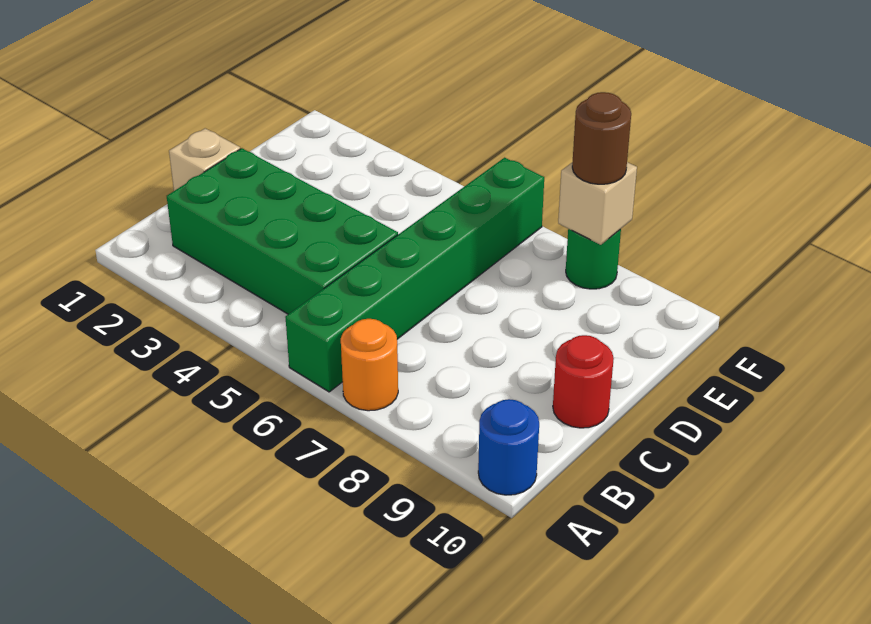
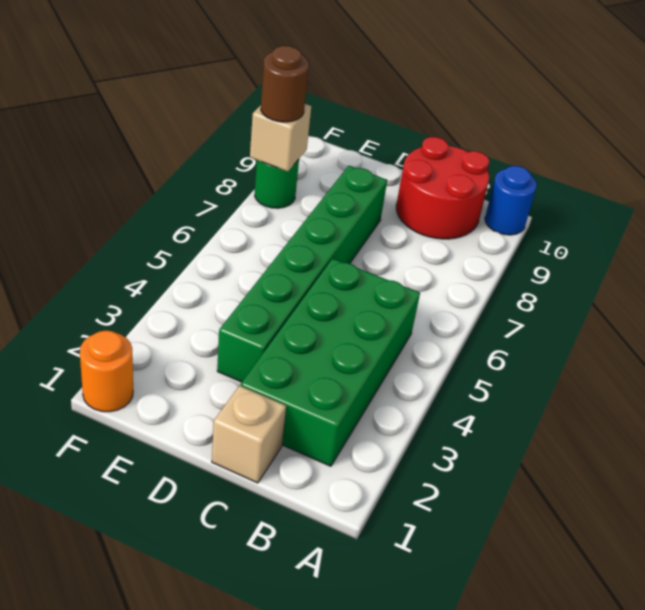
green brick A6:F6 level 1 -> green brick D3:D8 level 1
orange round brick A7 level 1 -> orange round brick F1 level 1
red round brick C10 level 1 -> red round brick B9:C10 level 1

